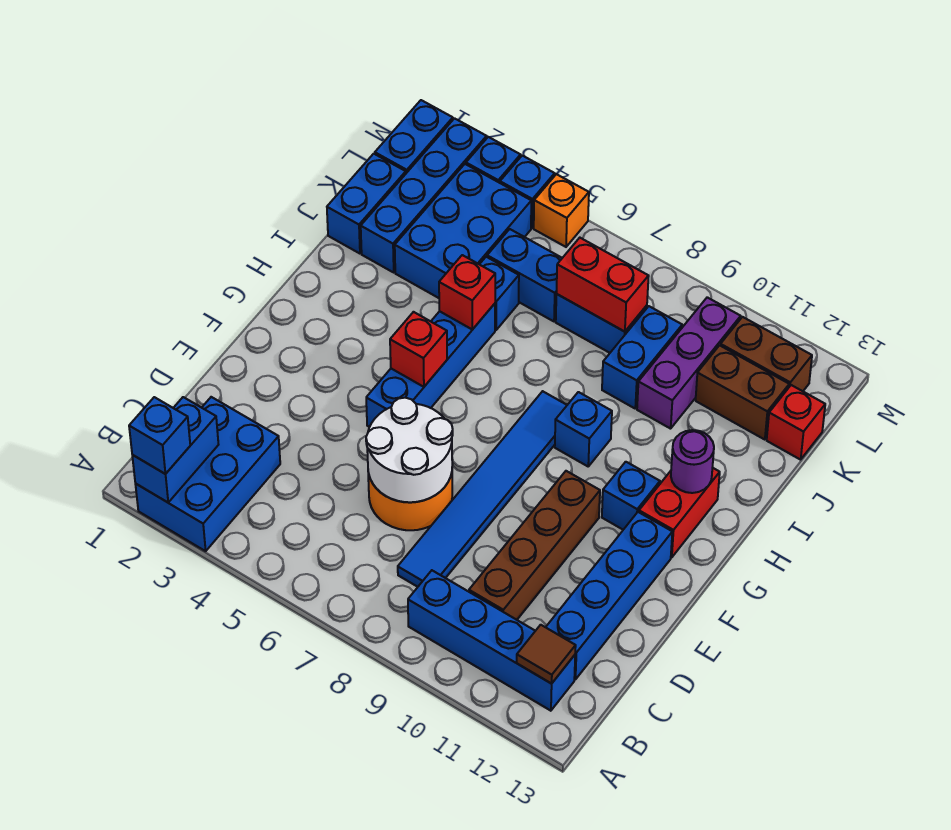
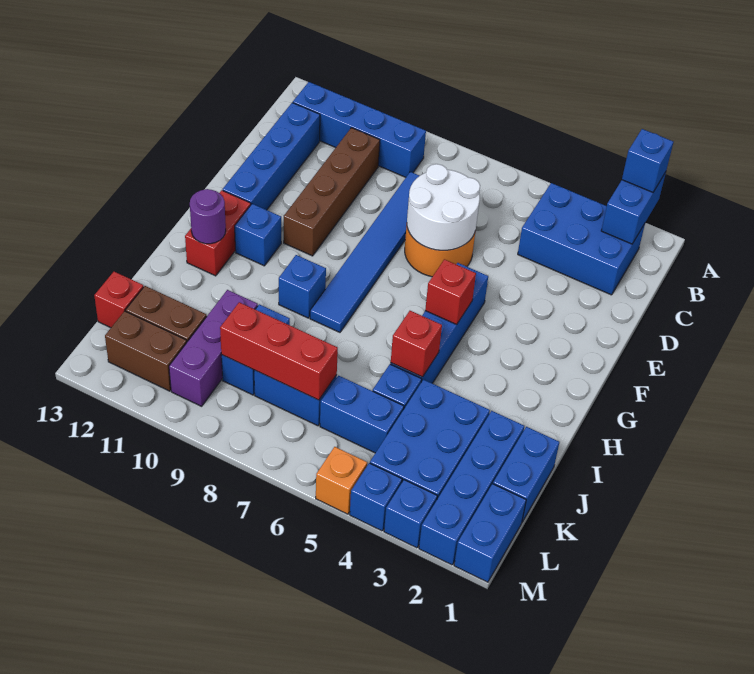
blue brick A2:C3 level 1 -> blue brick B2:C4 level 1
brown tile B12 level 2 -> none
red brick K7:K8 level 2 -> red brick K7:K9 level 2

